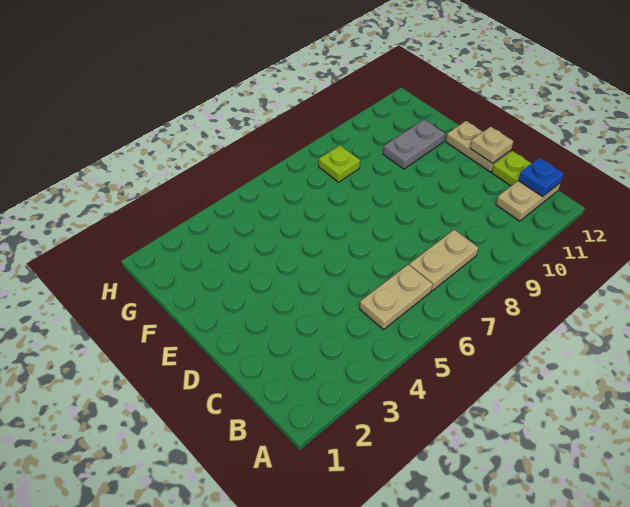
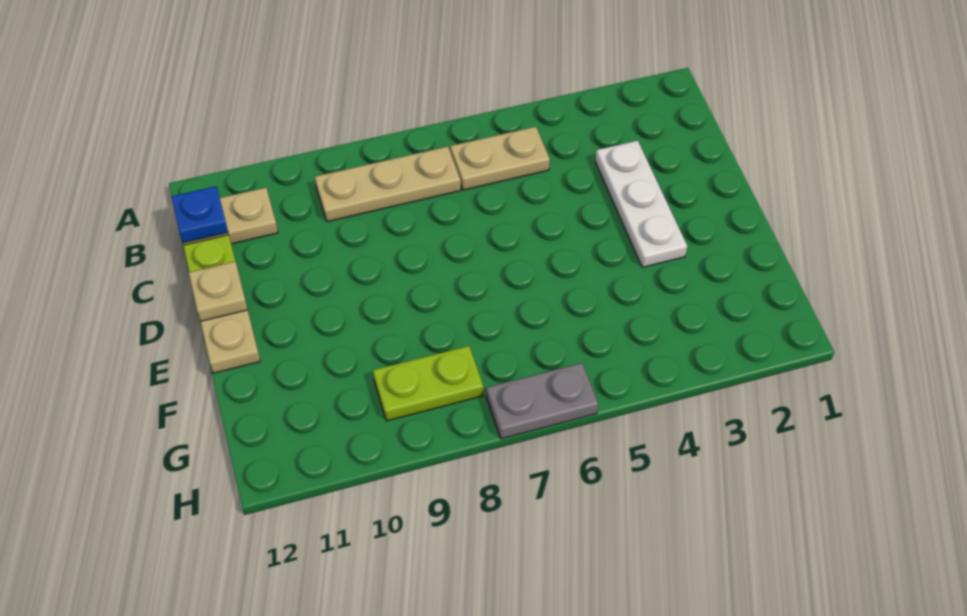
tan plate B7:B8 level 1 -> tan plate B7:B9 level 1
none -> white plate C3:E3 level 1
grey plate F10:F11 level 1 -> grey plate H6:H7 level 1
lime plate G8 level 1 -> lime plate G8:G9 level 1

